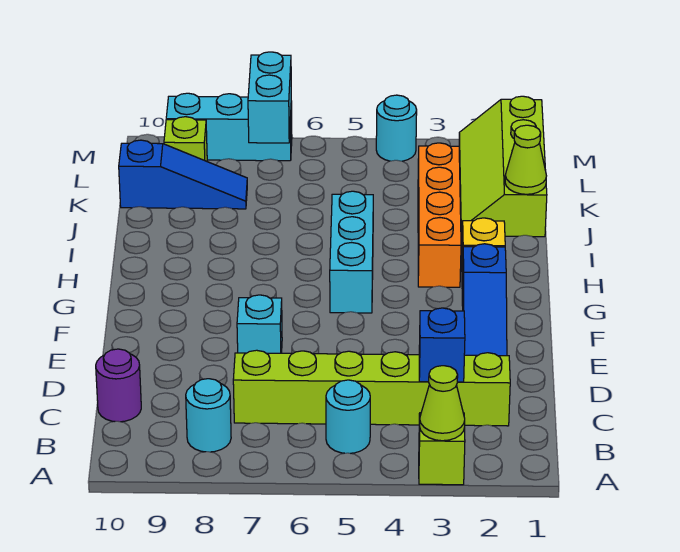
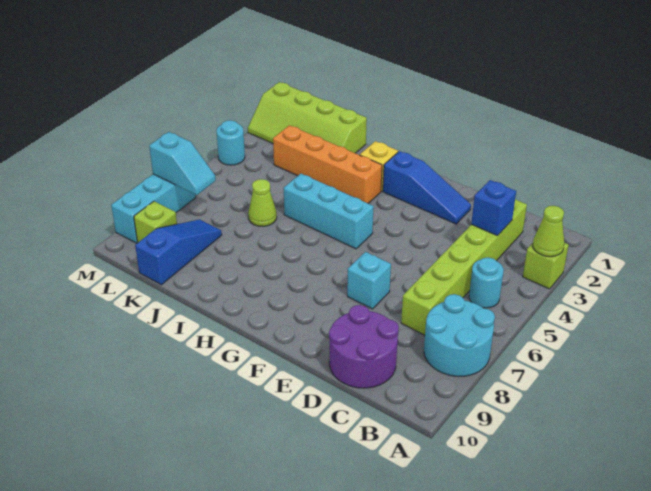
cyan round brick B8 level 1 -> cyan round brick A7:B8 level 1
purple round brick C10 level 1 -> purple round brick C9:D10 level 1
lime cone J1 level 2 -> lime cone J6 level 1
cyan brick L7:M7 level 2 -> cyan slope L7:M7 level 2 top M

